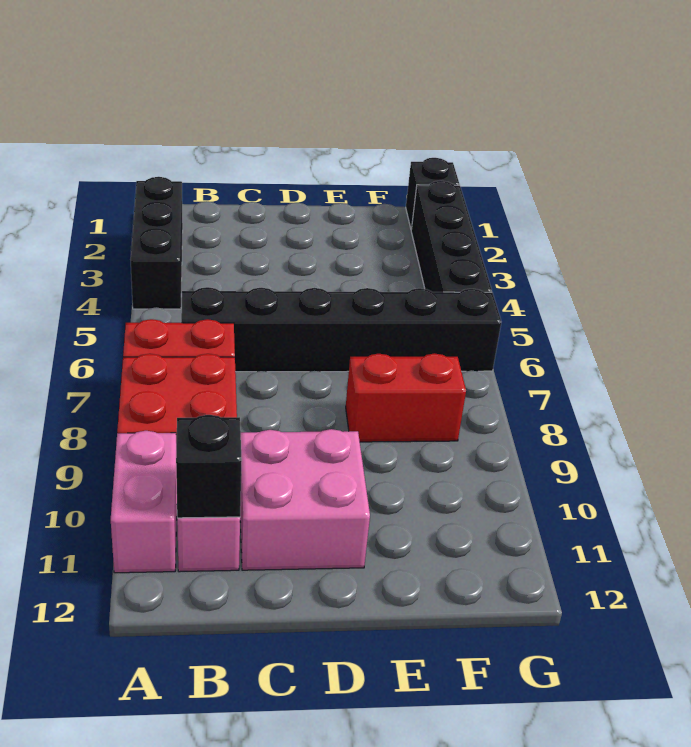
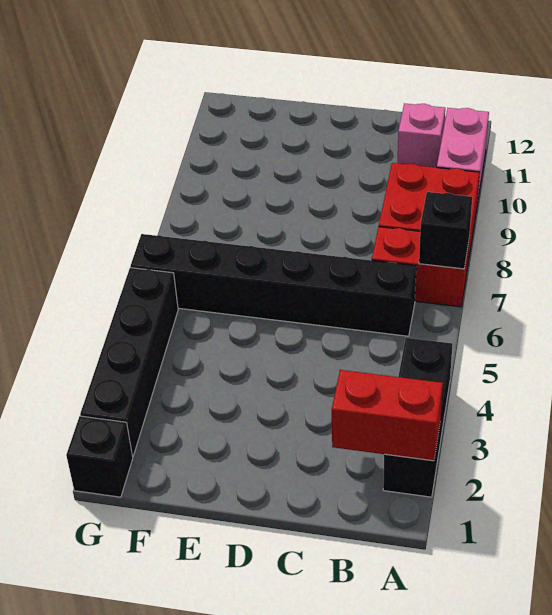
black brick B11 level 2 -> black brick A7 level 2
pink brick C10:D11 level 1 -> none
red brick E8:F8 level 1 -> red brick A2:B2 level 2

